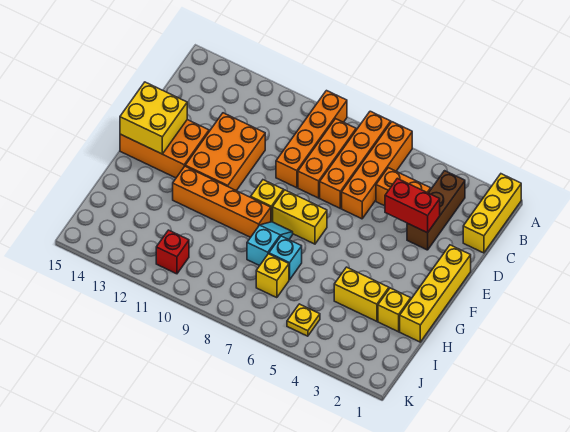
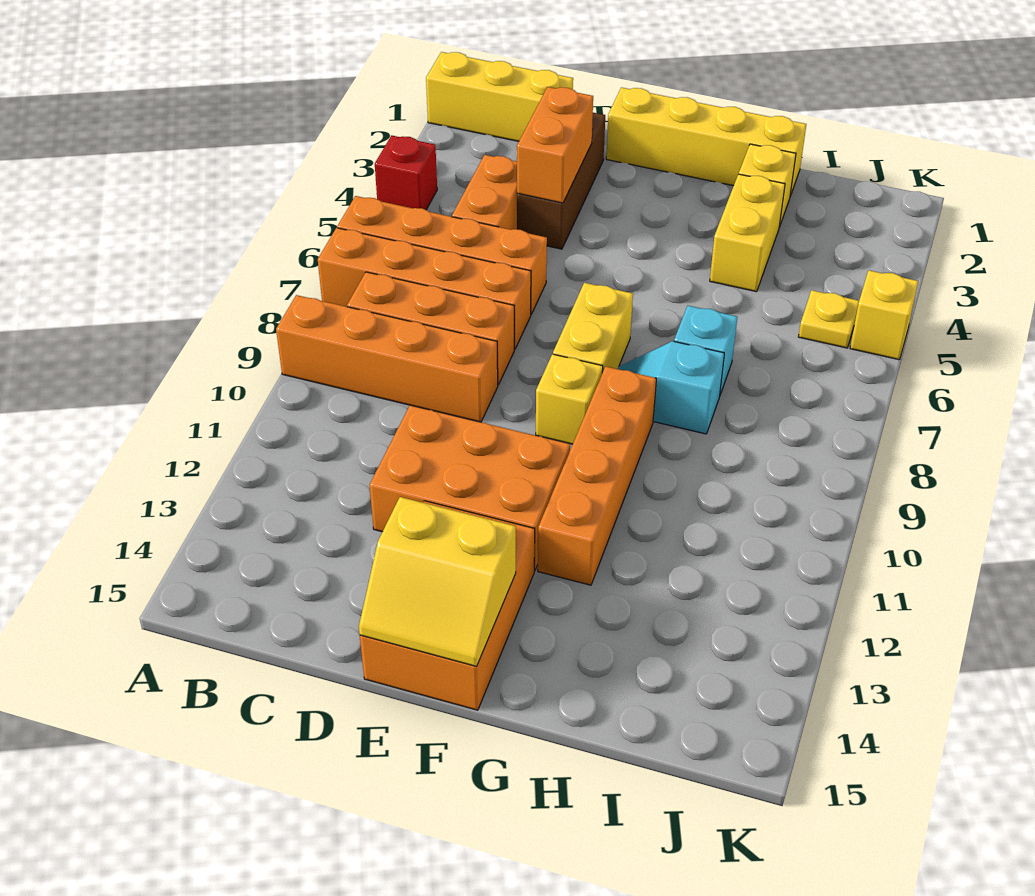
brown brick B3:D3 level 1 -> brown brick D2:D4 level 1
red brick D3:D4 level 2 -> orange brick D3:D4 level 2
yellow brick E14:F15 level 2 -> yellow slope E14:F15 level 2 top 14
yellow brick I7 level 1 -> yellow brick K5 level 1
red brick J11 level 1 -> red brick A4 level 1

